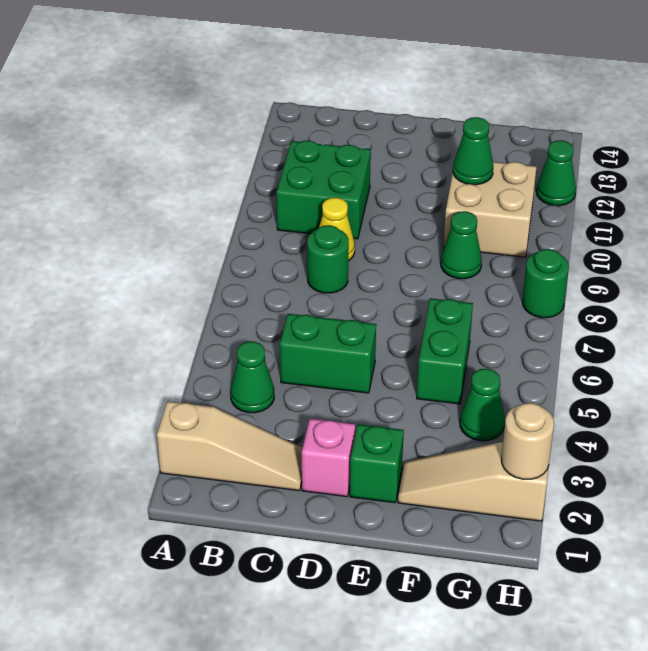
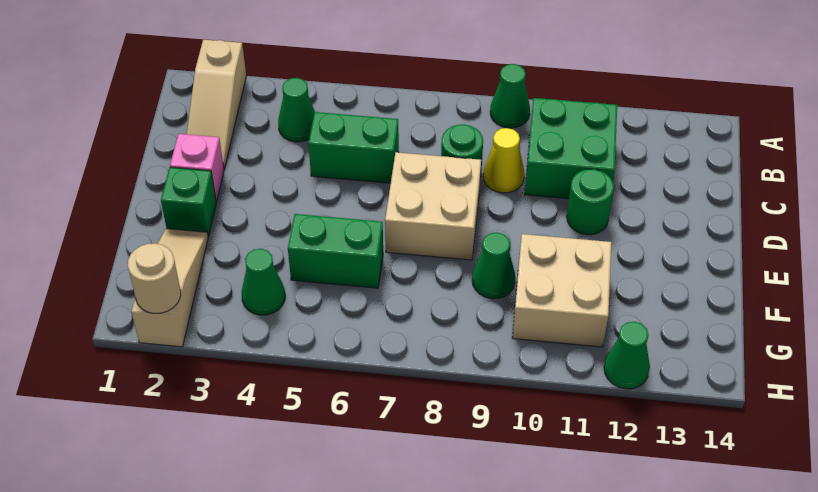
green brick C5:D5 level 1 -> green brick C5:C6 level 1
none -> tan brick D7:E8 level 1
green cone F11 level 2 -> green cone A9 level 1
green round brick H8 level 1 -> green round brick D11 level 1

